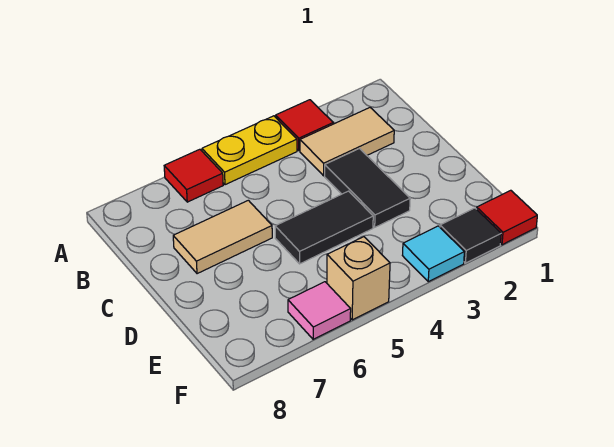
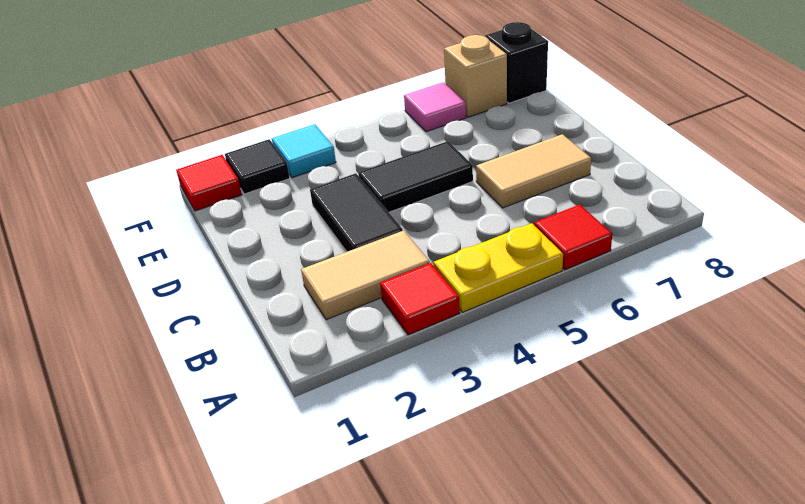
tan brick F5 level 1 -> tan brick F7 level 1
none -> black brick F8 level 1

